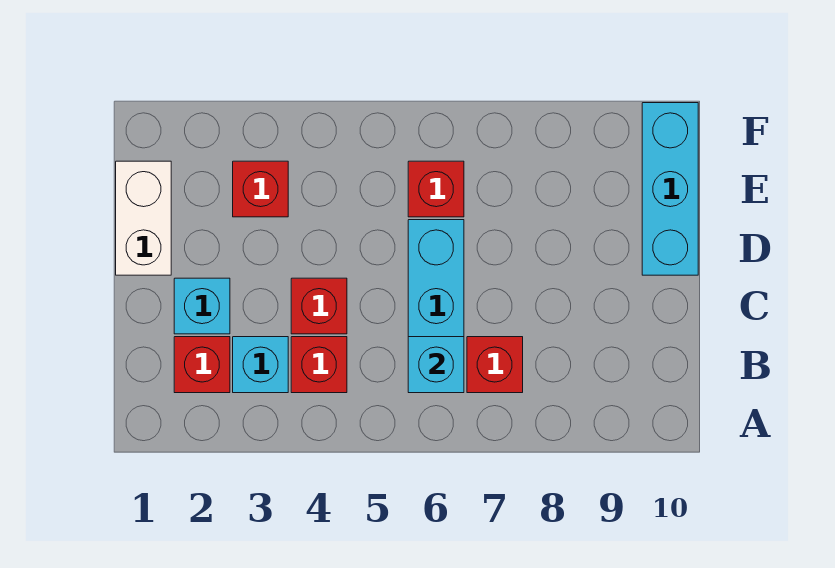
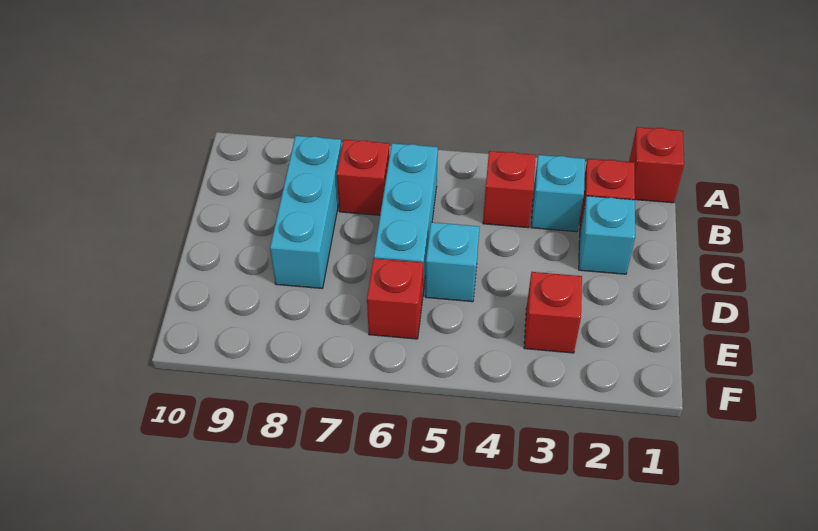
cyan brick B6 level 2 -> cyan brick D5 level 1
red brick C4 level 1 -> red brick A1 level 1
white brick D1:E1 level 1 -> none
cyan brick D10:F10 level 1 -> cyan brick B8:D8 level 1

